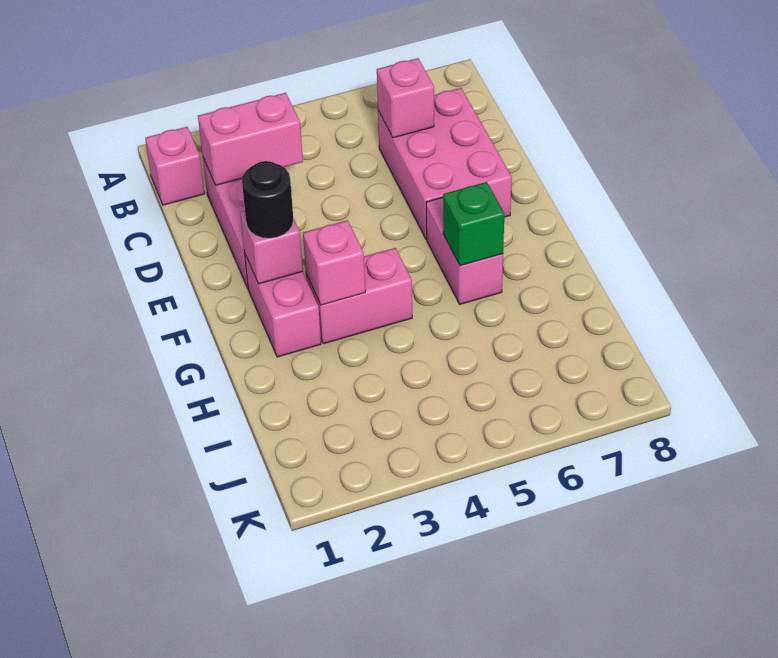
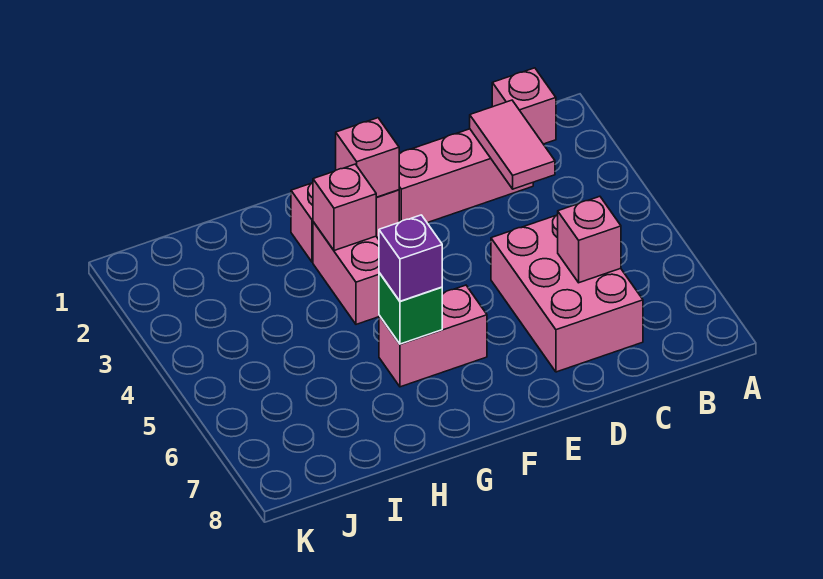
pink brick C2:C3 level 2 -> pink tile C2:C3 level 2
pink brick C6:E7 level 1 -> pink brick C5:D7 level 1
black round brick F2 level 3 -> none
none -> purple brick G6 level 3

